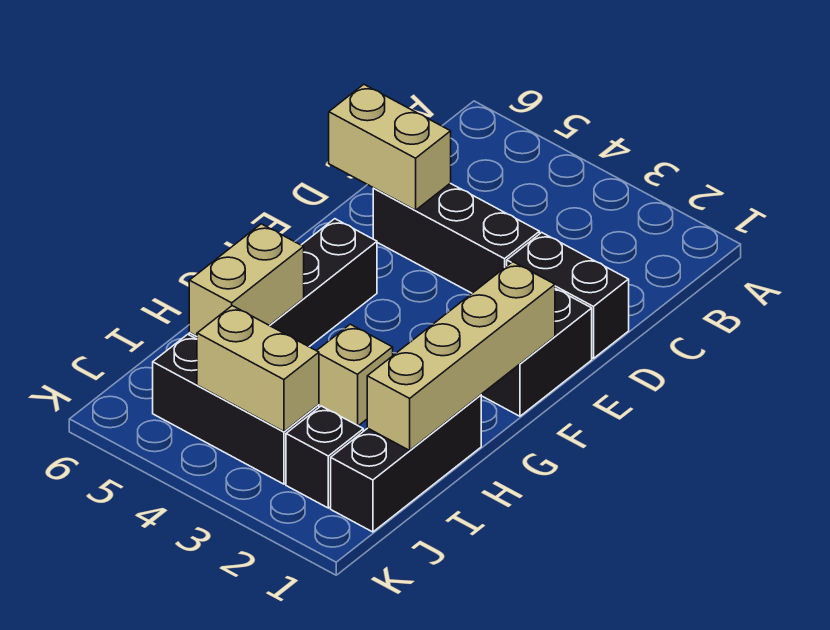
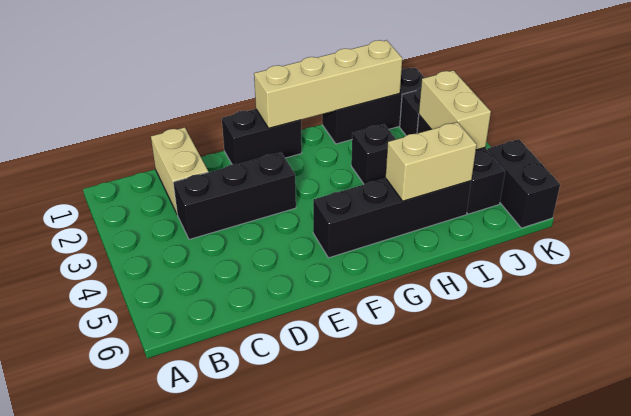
black brick D1:D2 level 1 -> black brick K5:K6 level 1
black brick D3:D5 level 1 -> black brick C3:E3 level 1
tan brick D5:D6 level 2 -> tan brick C1:C2 level 1
tan brick H3 level 1 -> black brick H3 level 1

